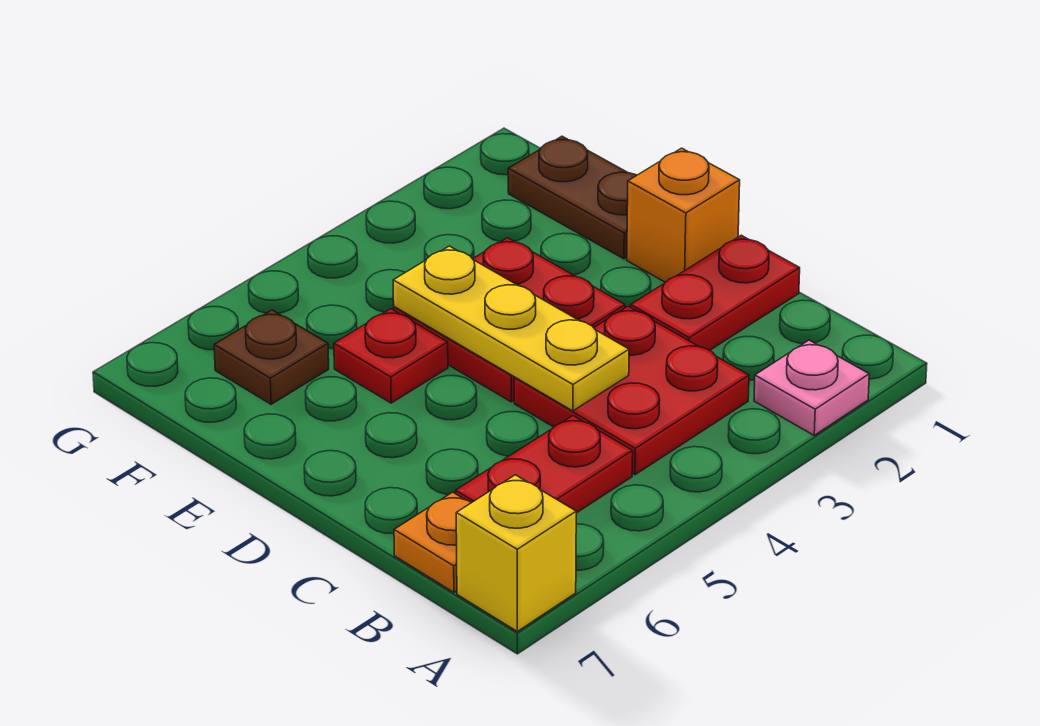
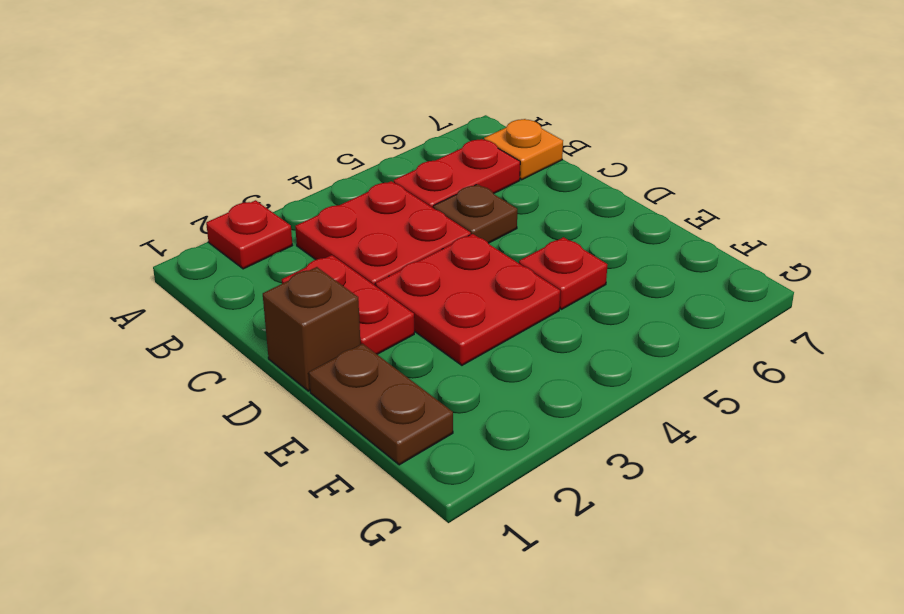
pink plate A2 level 1 -> red plate A2 level 1
yellow brick A7 level 1 -> none
red plate C1:C2 level 1 -> red plate C2:D2 level 1
yellow plate C4:E4 level 2 -> none
orange brick D1 level 1 -> brown brick D1 level 1
brown plate F6 level 1 -> brown plate C5 level 1

